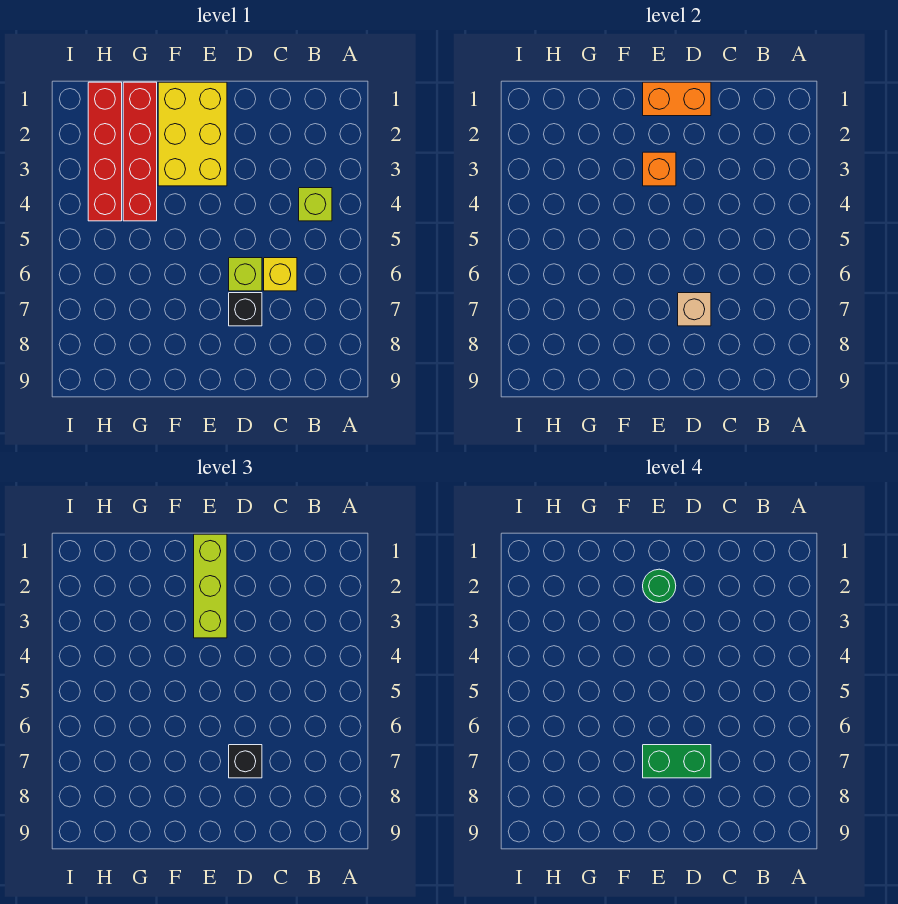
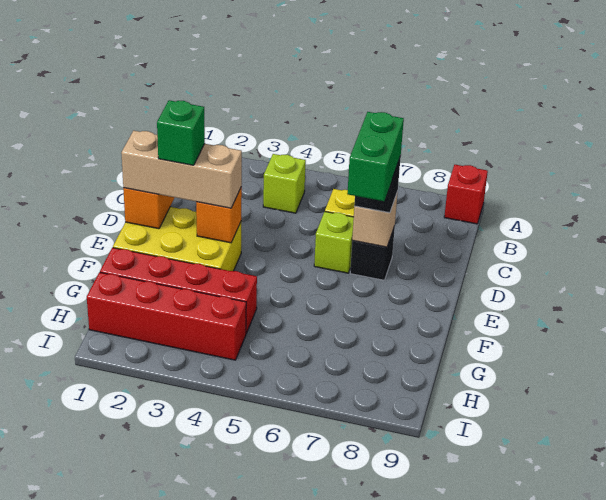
none -> red brick A9 level 1
lime brick E1:E3 level 3 -> tan brick E1:E3 level 3
green round brick E2 level 4 -> green brick E2 level 4

